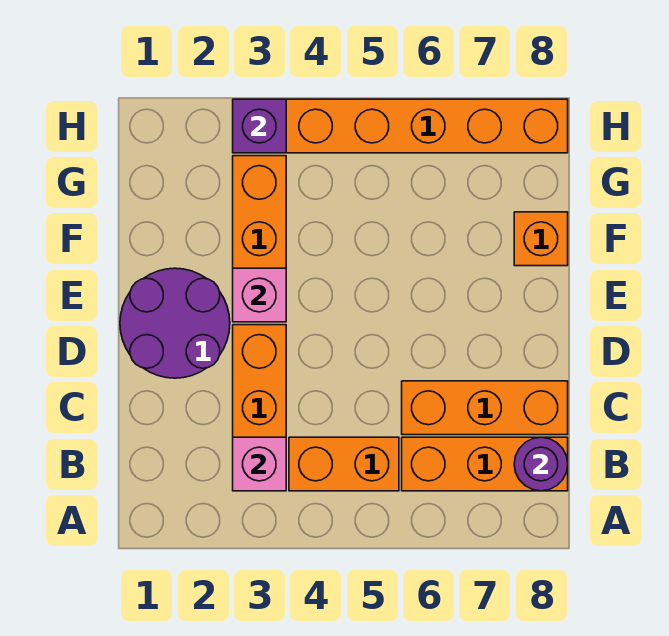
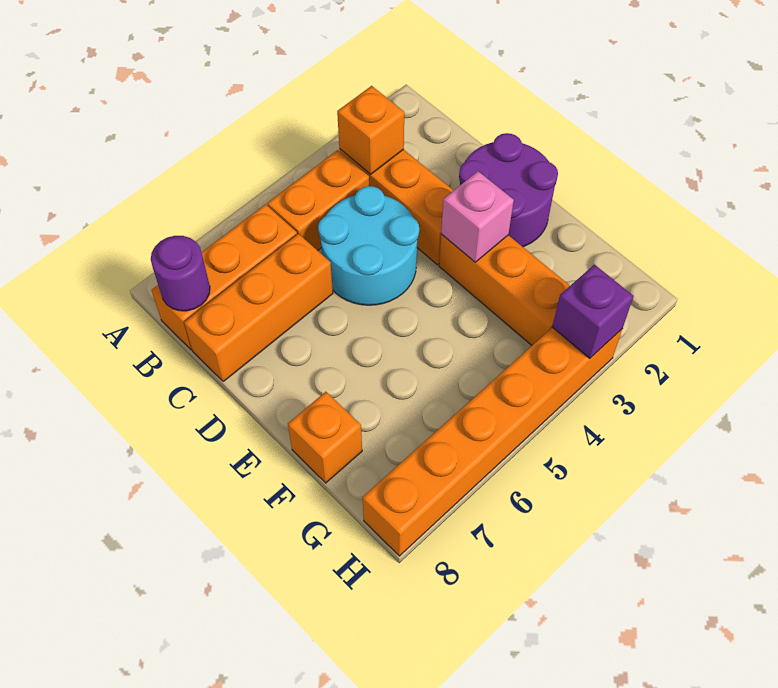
pink brick B3 level 2 -> orange brick B3 level 2
none -> cyan round brick C4:D5 level 1

